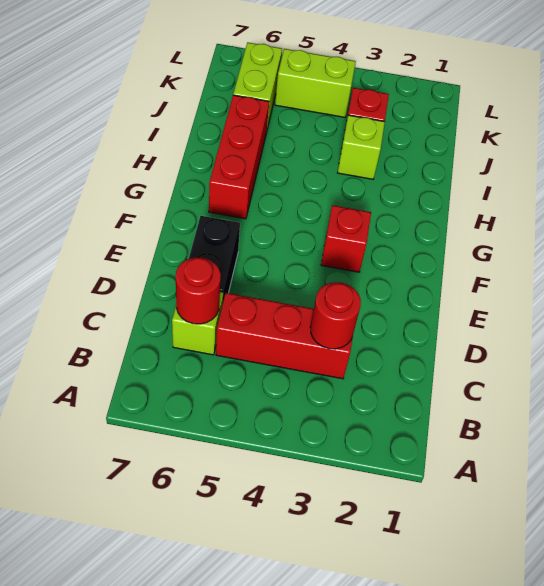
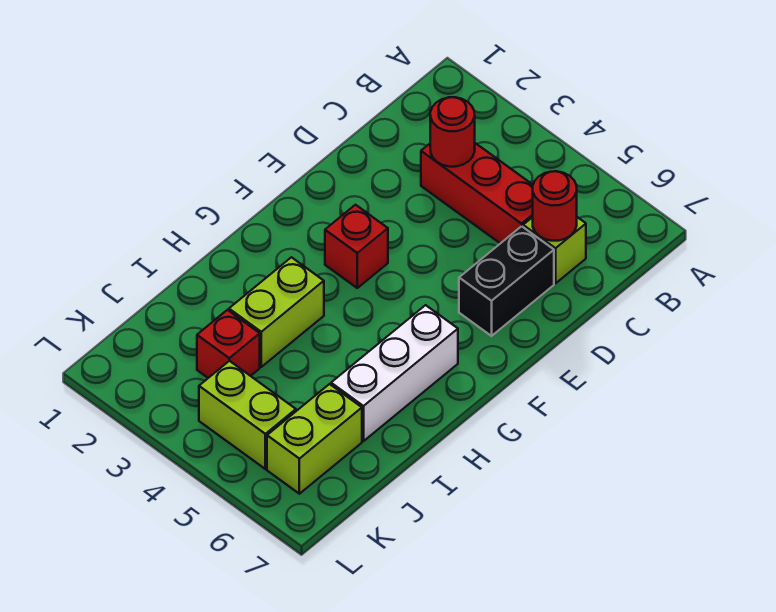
red brick G6:I6 level 1 -> white brick G6:I6 level 1
lime brick I3 level 1 -> lime brick H3:I3 level 1

